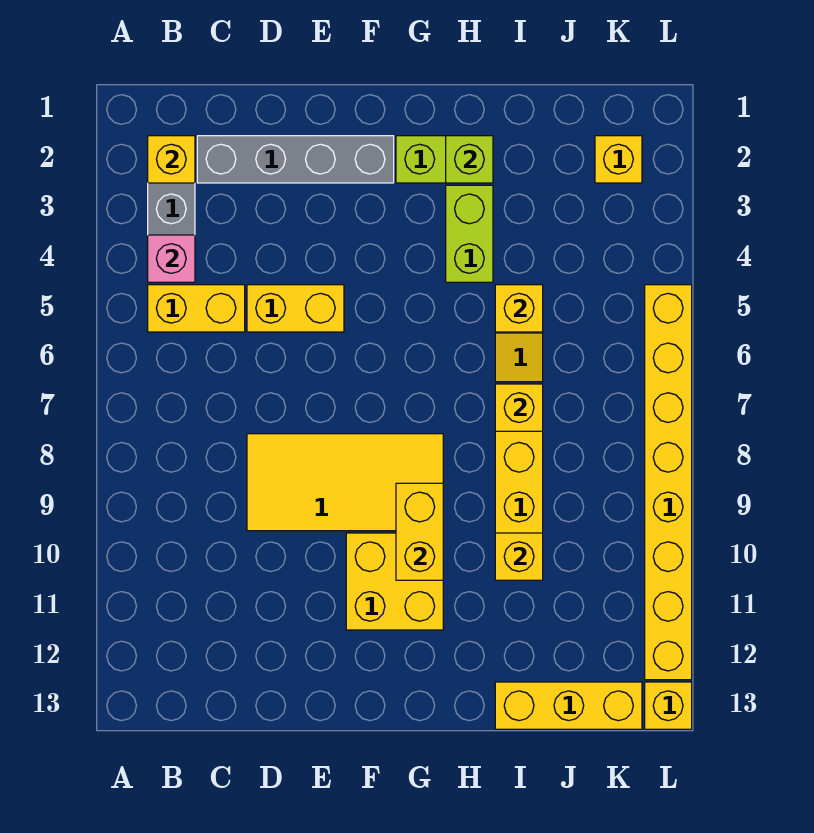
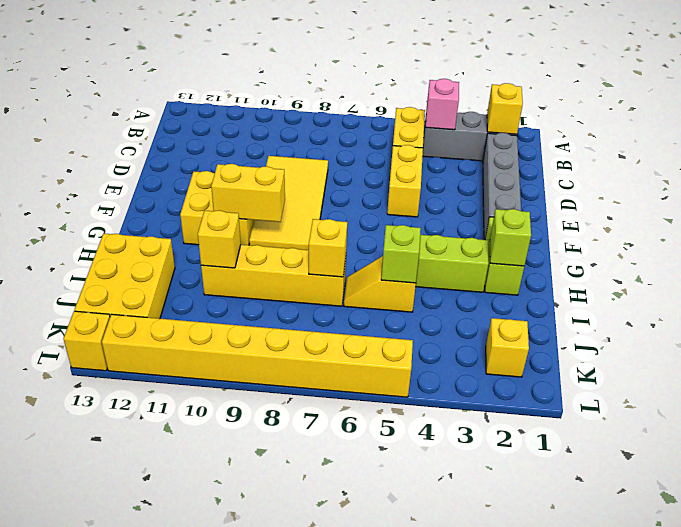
yellow brick I5 level 2 -> lime brick I5 level 2
yellow brick I13:K13 level 1 -> yellow brick I12:K13 level 1

